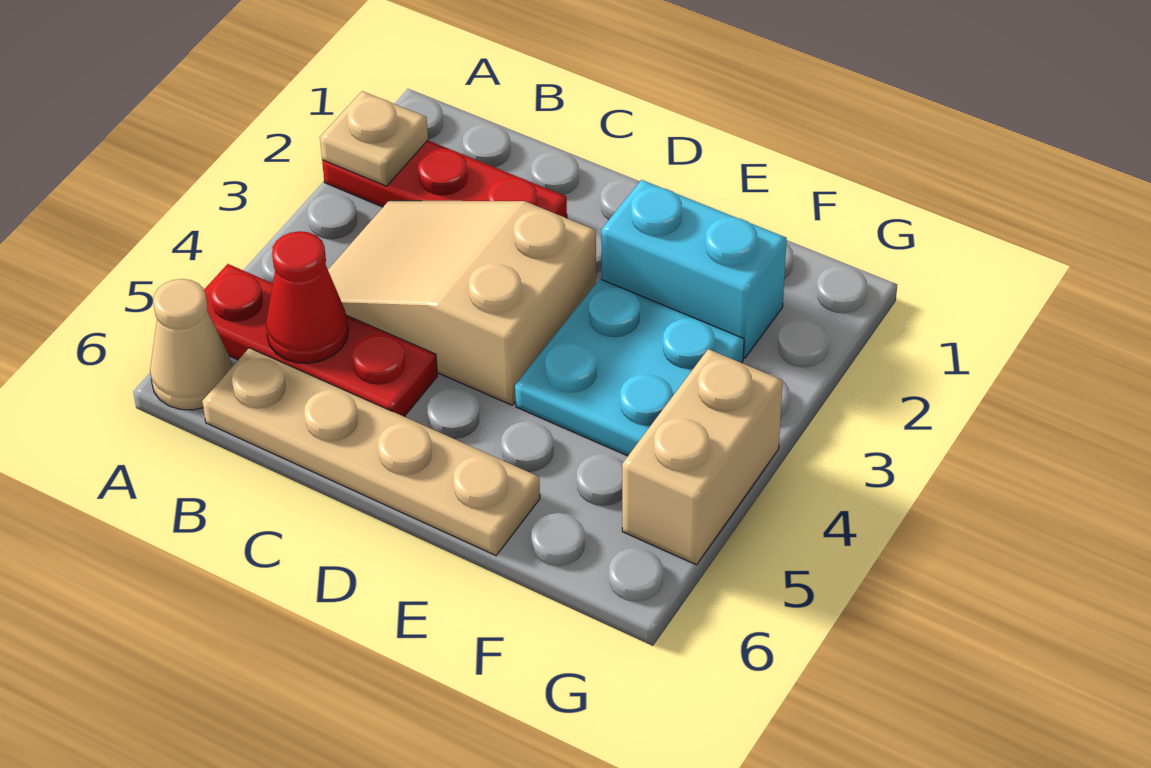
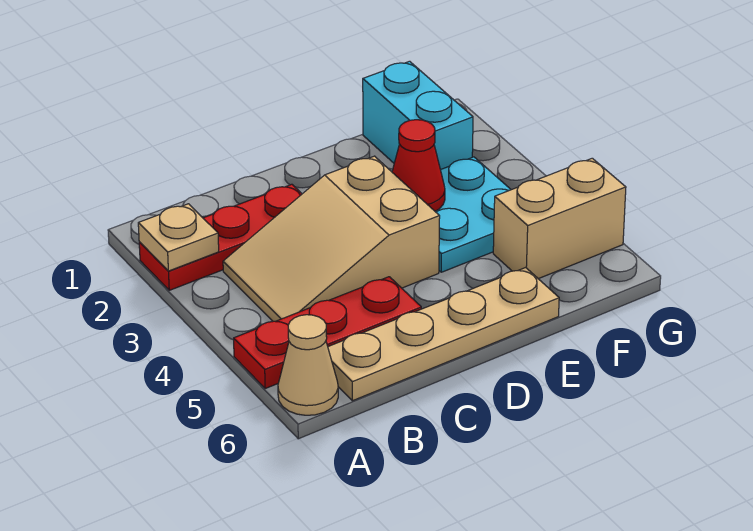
red cone B5 level 2 -> red cone E3 level 2
cyan brick E2:F2 level 1 -> cyan brick F1:F2 level 1
tan brick G4:G5 level 1 -> tan brick F5:G5 level 1

